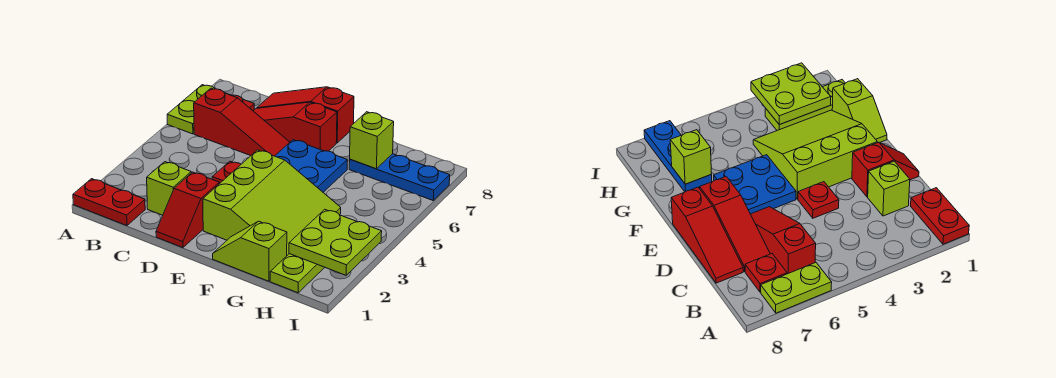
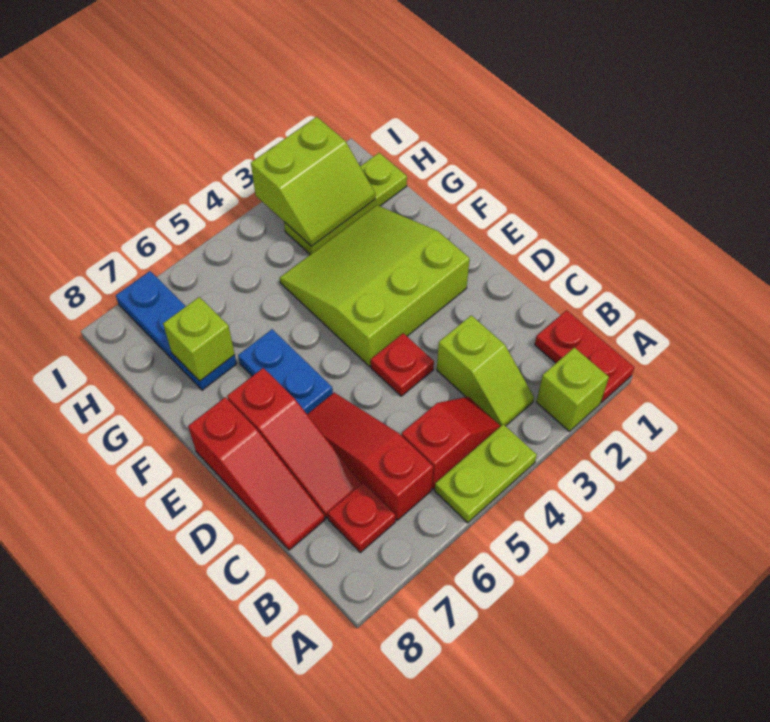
lime plate A6:A7 level 1 -> lime plate A4:A5 level 1
lime brick C2 level 1 -> lime brick A2 level 1
red slope D1:D2 level 1 top 2 -> red slope B4:B5 level 1 top 5
blue plate E5:F6 level 1 -> blue plate E6:F6 level 1
lime slope F1:G1 level 1 top G -> lime slope B3:C3 level 1 top C
lime plate H2:I3 level 2 -> lime slope H2:I3 level 2 top I

